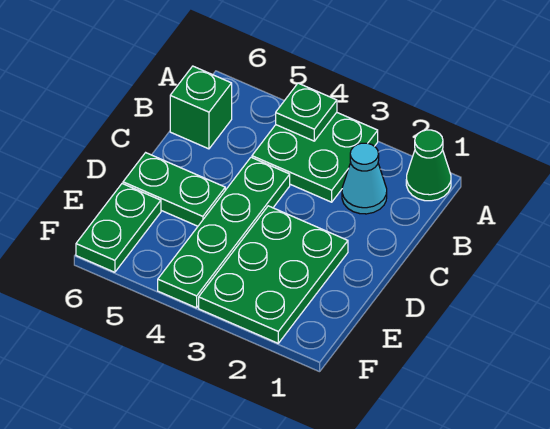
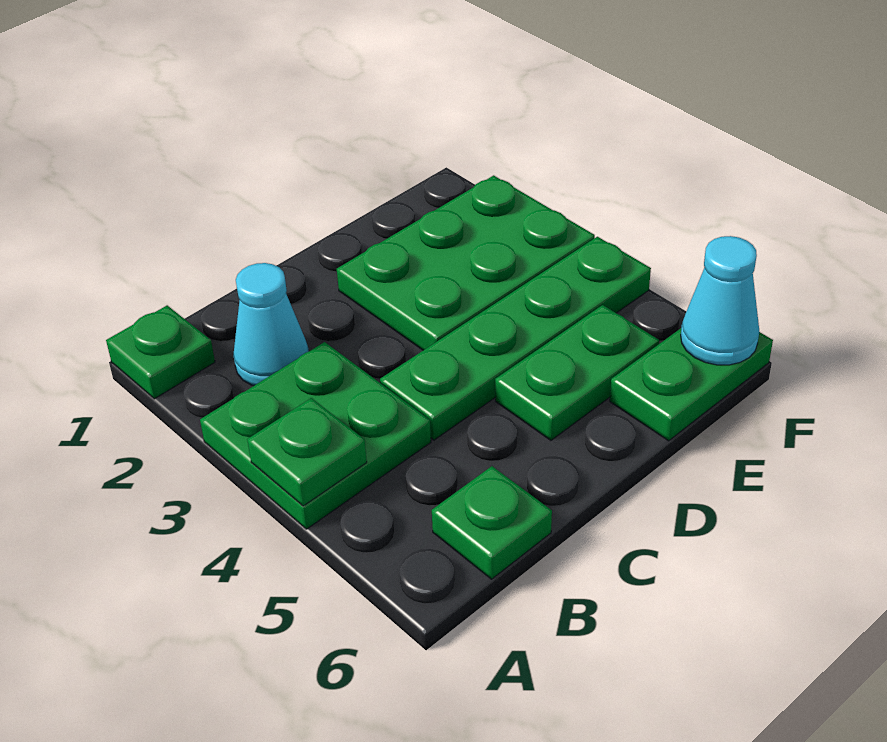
green cone A1 level 1 -> green plate A1 level 1
green brick B6 level 1 -> green plate B6 level 1
green plate D5:D6 level 1 -> green plate D5:E5 level 1
none -> cyan cone F6 level 2

